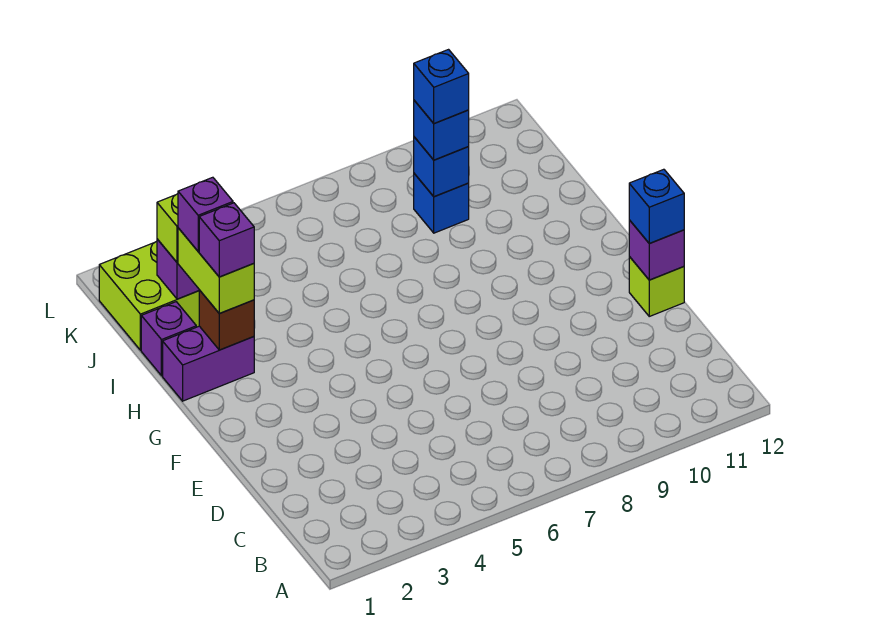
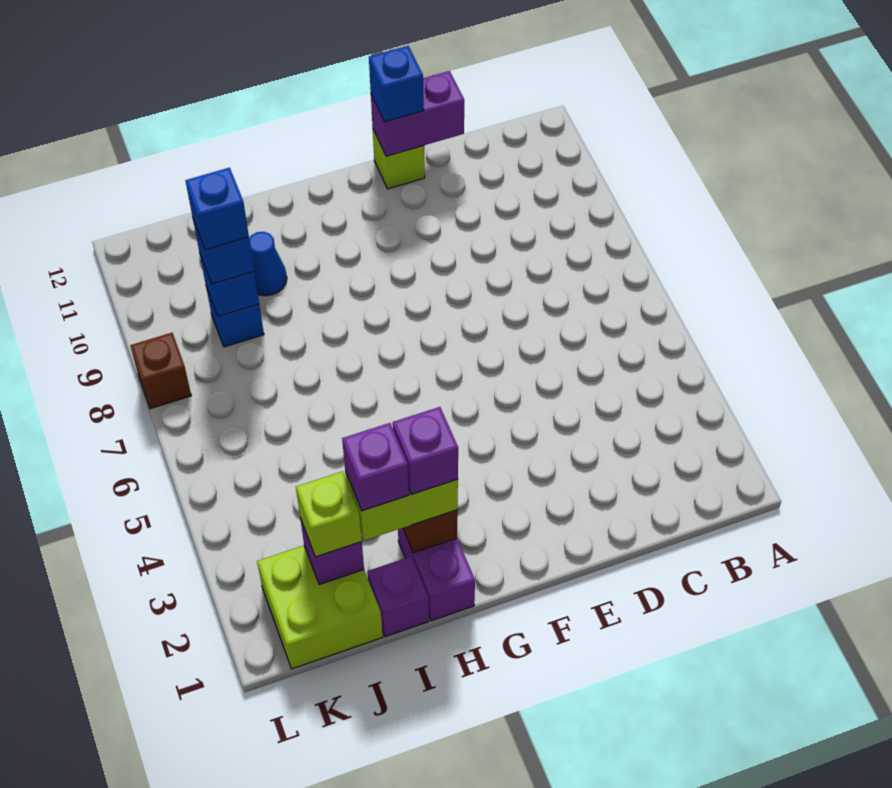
purple brick E12 level 2 -> purple brick D12:E12 level 2
none -> blue cone I10 level 1
none -> brown brick L8 level 1

